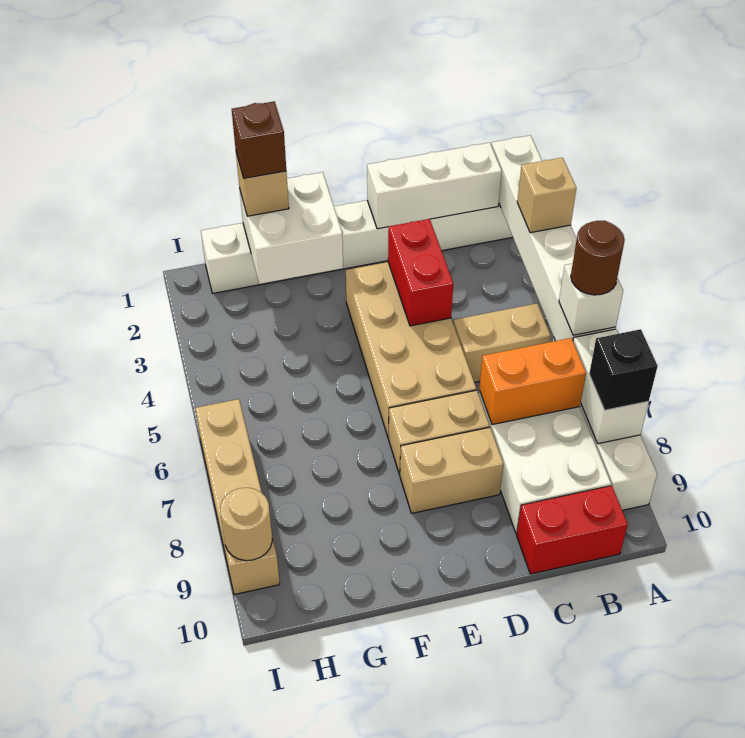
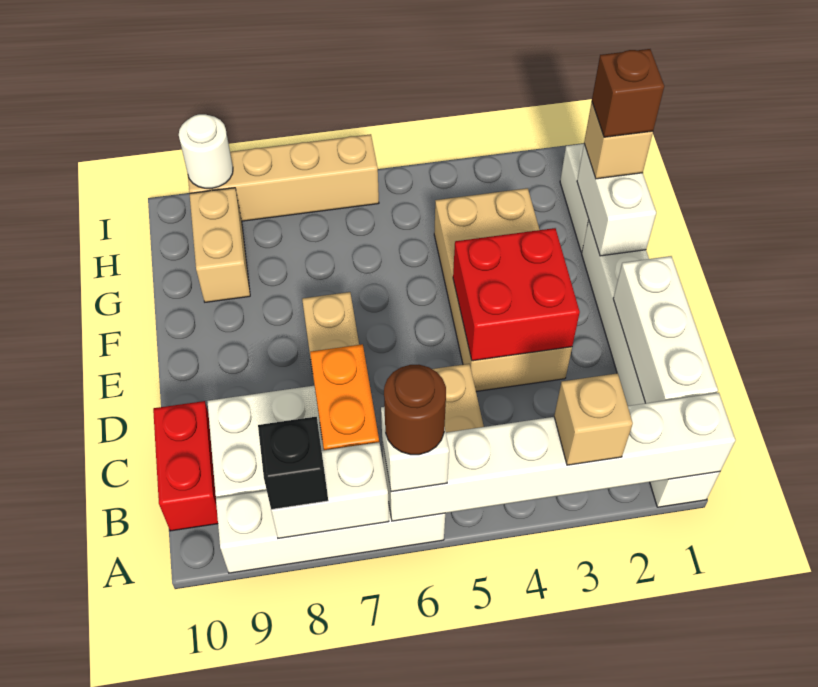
tan brick D3:E6 level 1 -> tan brick D3:G4 level 1
red brick D3:D4 level 2 -> red brick D3:E4 level 2
tan brick D8:E8 level 1 -> tan brick G9:H9 level 1
white brick F1:G2 level 2 -> white brick F1:G1 level 2
tan round brick I9 level 2 -> white round brick I9 level 2

